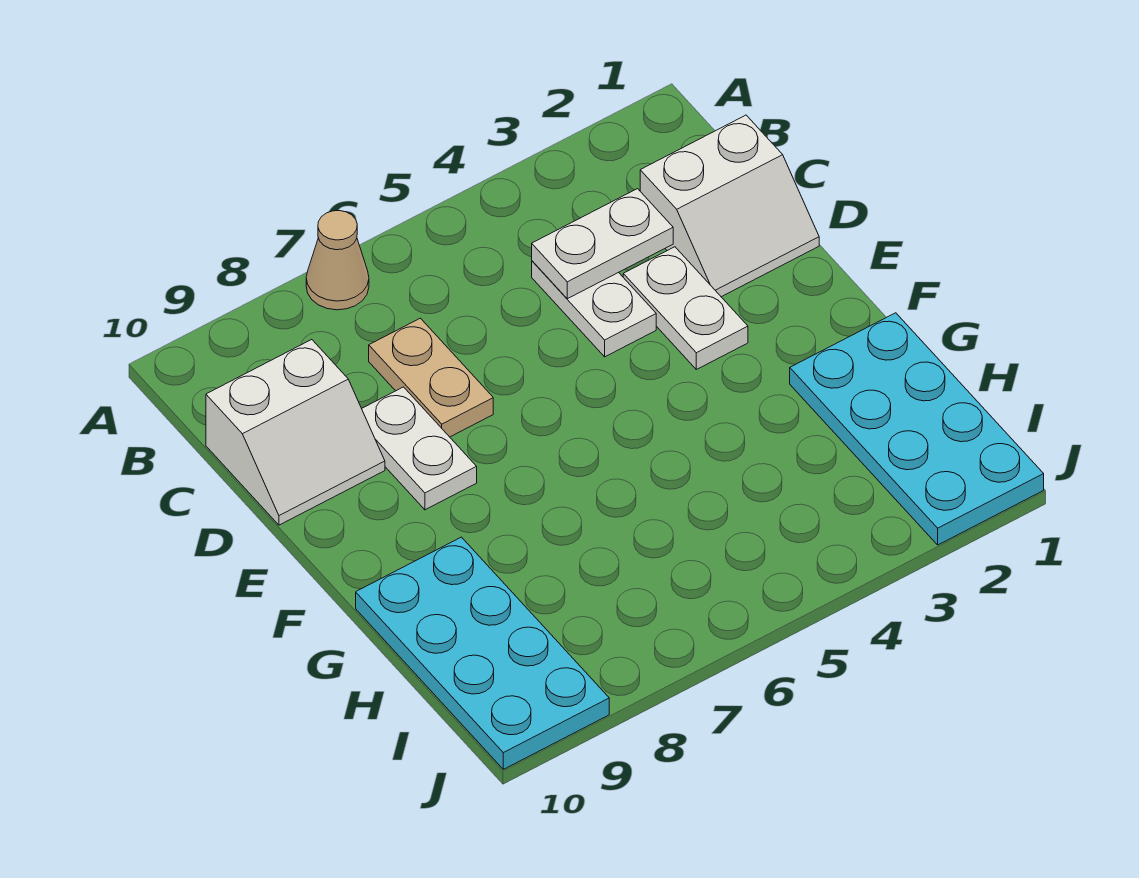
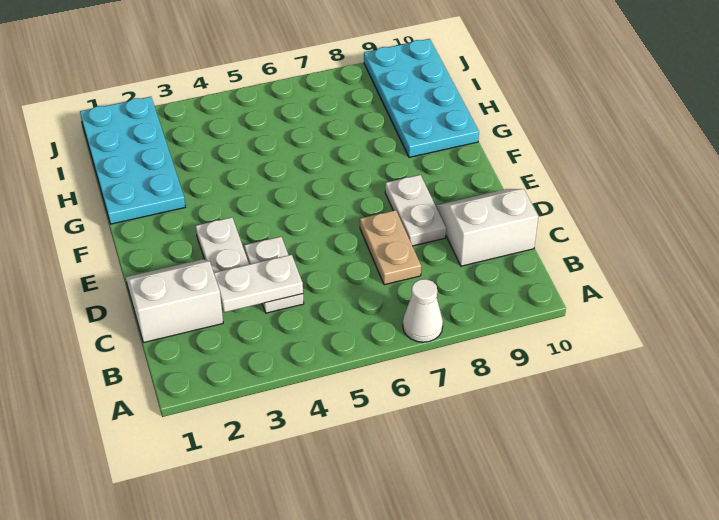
tan cone A7 level 1 -> white cone A7 level 1

